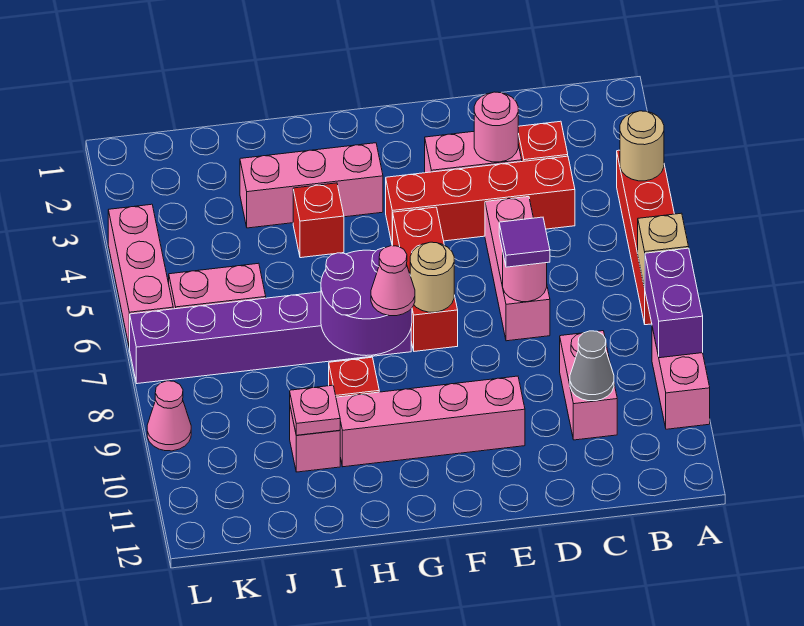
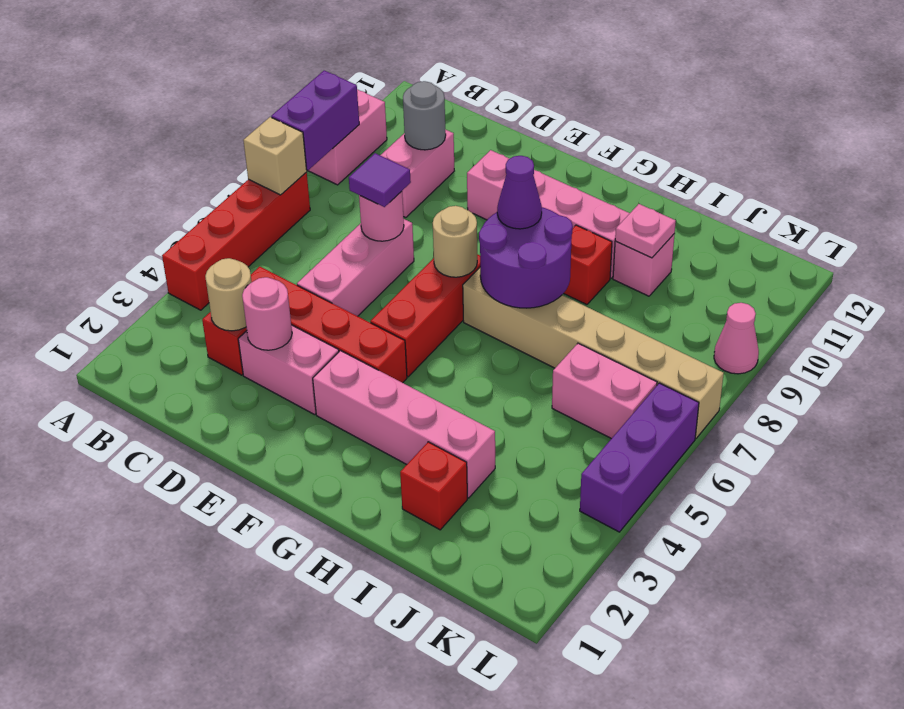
tan round brick A4 level 2 -> tan round brick C3 level 2
grey cone C10 level 2 -> grey round brick C10 level 2
pink brick G3:I3 level 1 -> pink brick F3:I3 level 1
purple brick G7:L7 level 1 -> tan brick G7:L7 level 1
pink cone G8 level 3 -> purple cone G8 level 3
red brick H4 level 1 -> red brick I2 level 1
pink brick L4:L6 level 1 -> purple brick L4:L6 level 1

